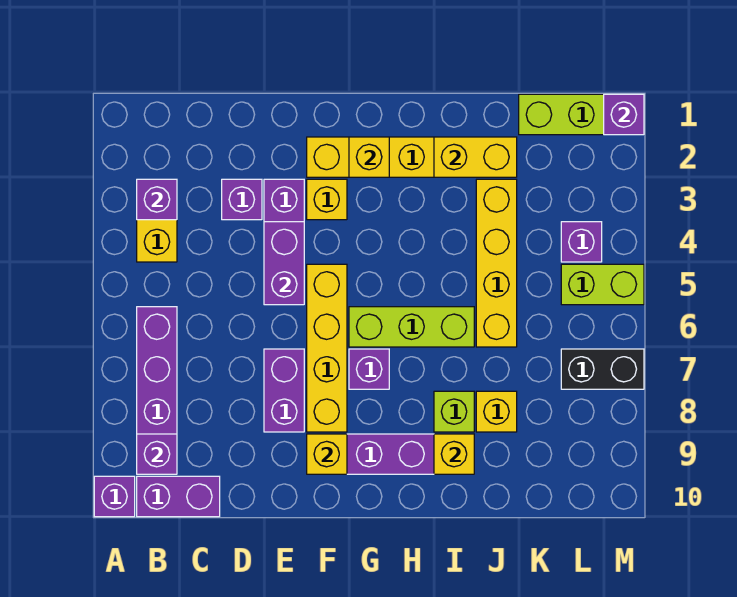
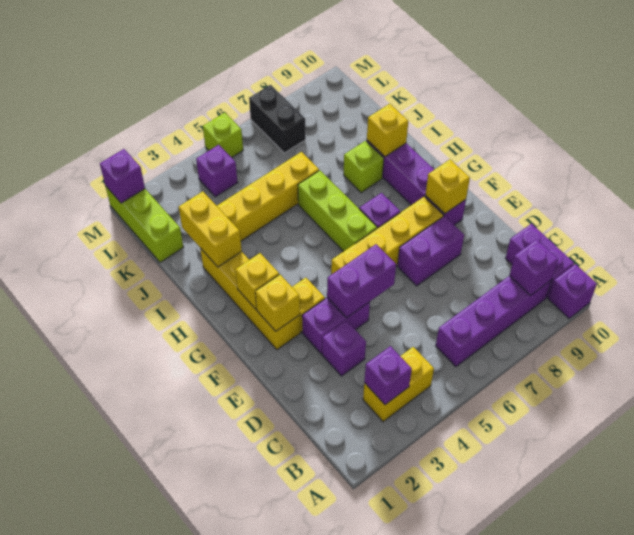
yellow brick J8 level 1 -> yellow brick F2 level 2
lime brick L5:M5 level 1 -> lime brick M5 level 1

